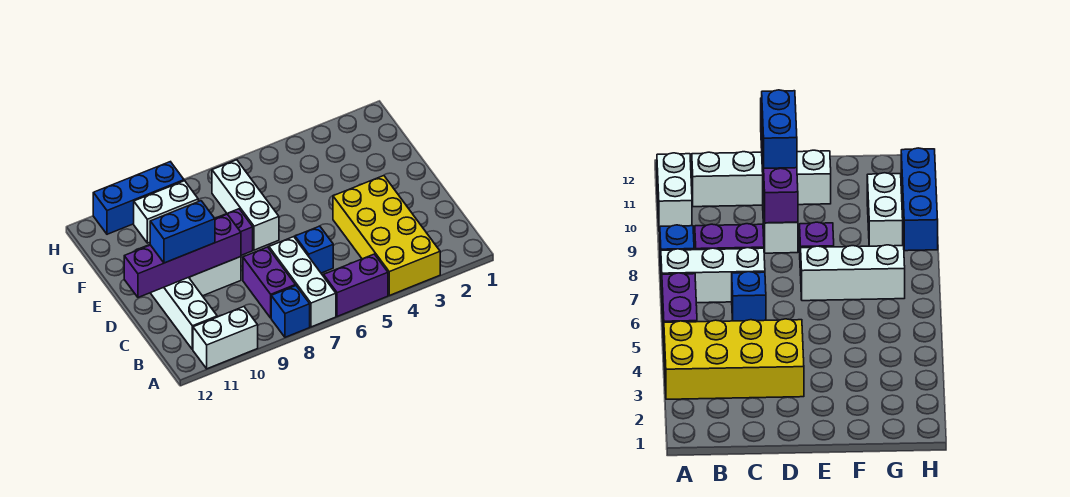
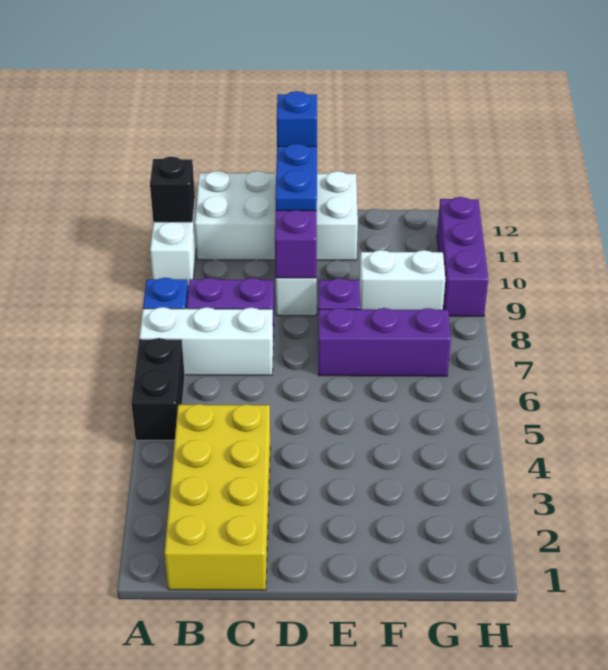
yellow brick A3:D4 level 1 -> yellow brick B1:C4 level 1
purple brick A5:A6 level 1 -> black brick A5:A6 level 1
none -> black brick A11 level 2
white brick B11:E11 level 1 -> white brick B11:E12 level 1
blue brick C6 level 1 -> blue brick D12 level 3
blue brick D10:D11 level 3 -> blue plate D10:D11 level 3
white brick E7:G7 level 1 -> purple brick E7:G7 level 1
white brick G9:G10 level 1 -> white brick F9:G9 level 1
blue brick H9:H11 level 1 -> purple brick H9:H11 level 1

